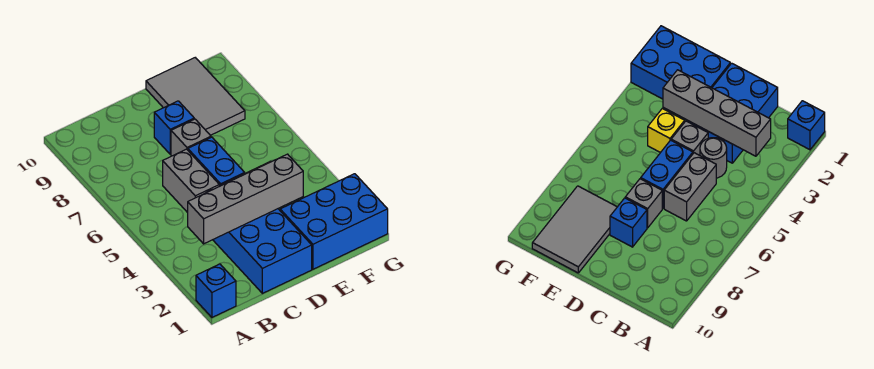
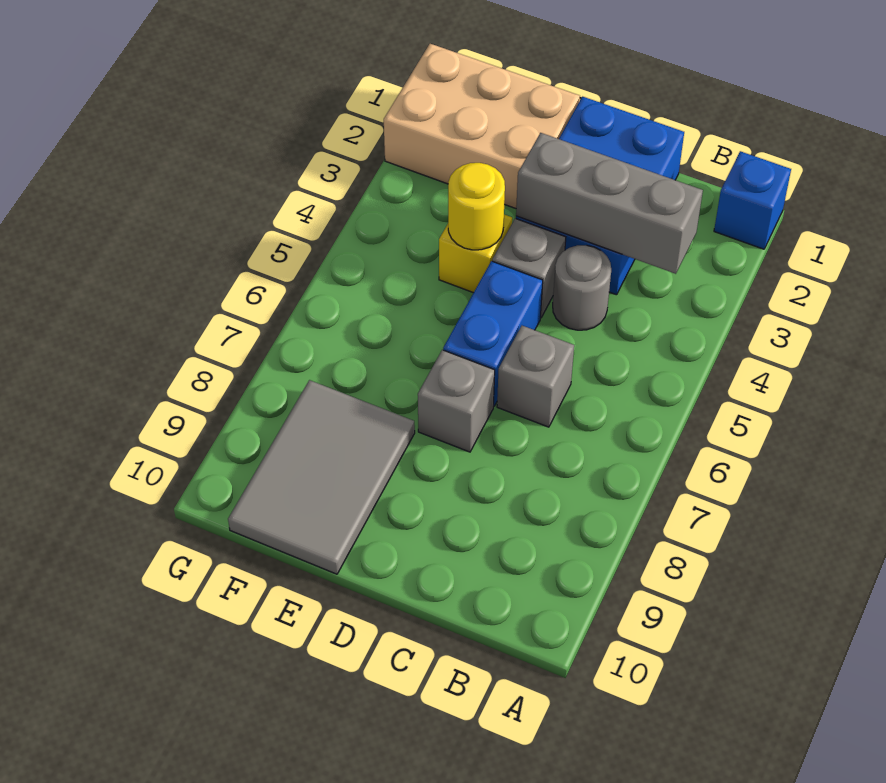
grey brick B3:E3 level 2 -> grey brick B3:D3 level 2
grey brick C5:C6 level 1 -> grey brick C6 level 1
blue brick D8 level 1 -> none
blue brick E1:G2 level 1 -> tan brick E1:G2 level 1
none -> yellow round brick E4 level 2

